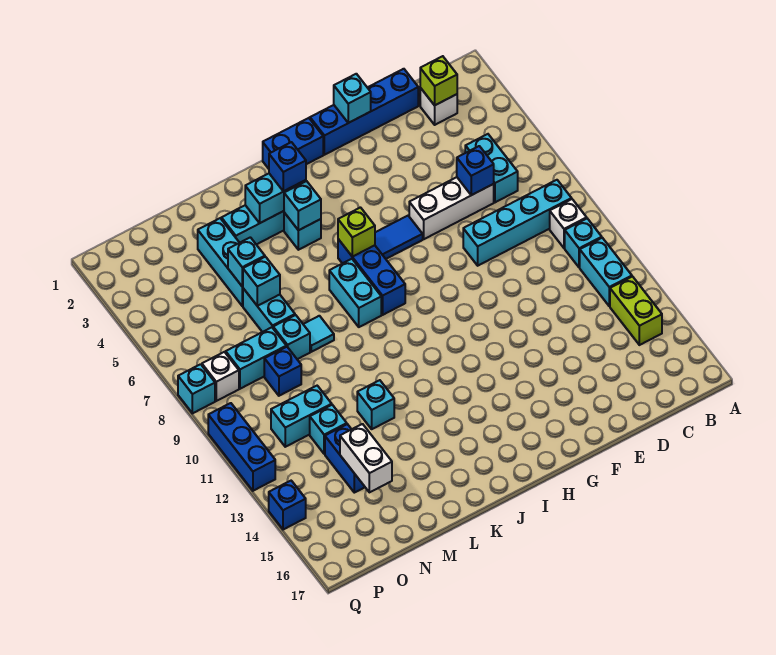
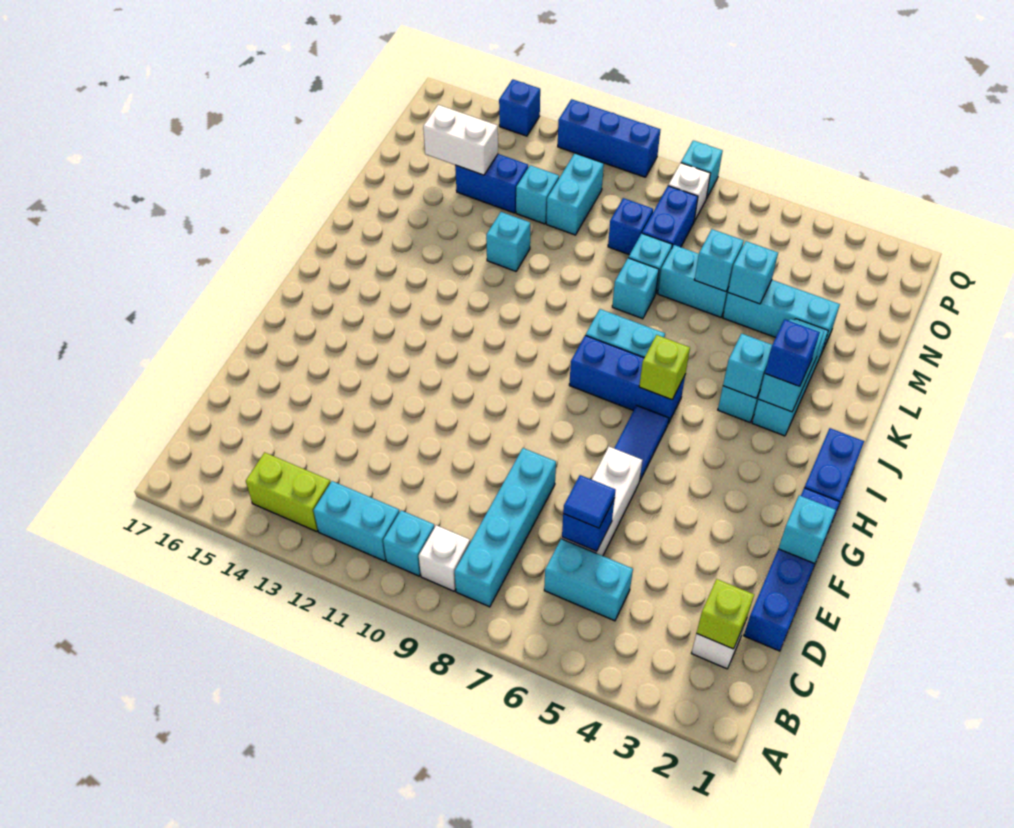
none -> blue tile D6 level 3
cyan tile L8 level 1 -> cyan brick L8 level 1
cyan brick N8:O8 level 1 -> blue brick N8:O8 level 1

